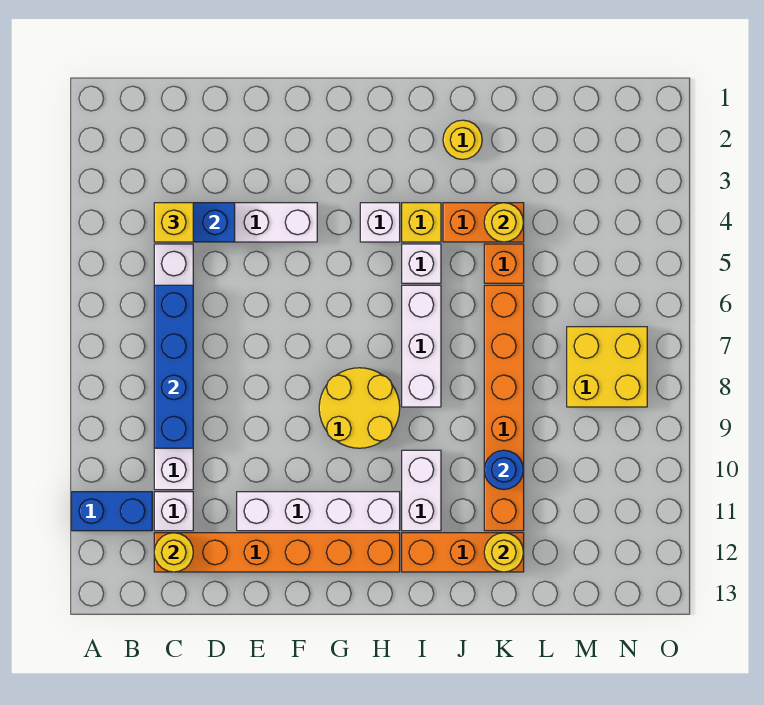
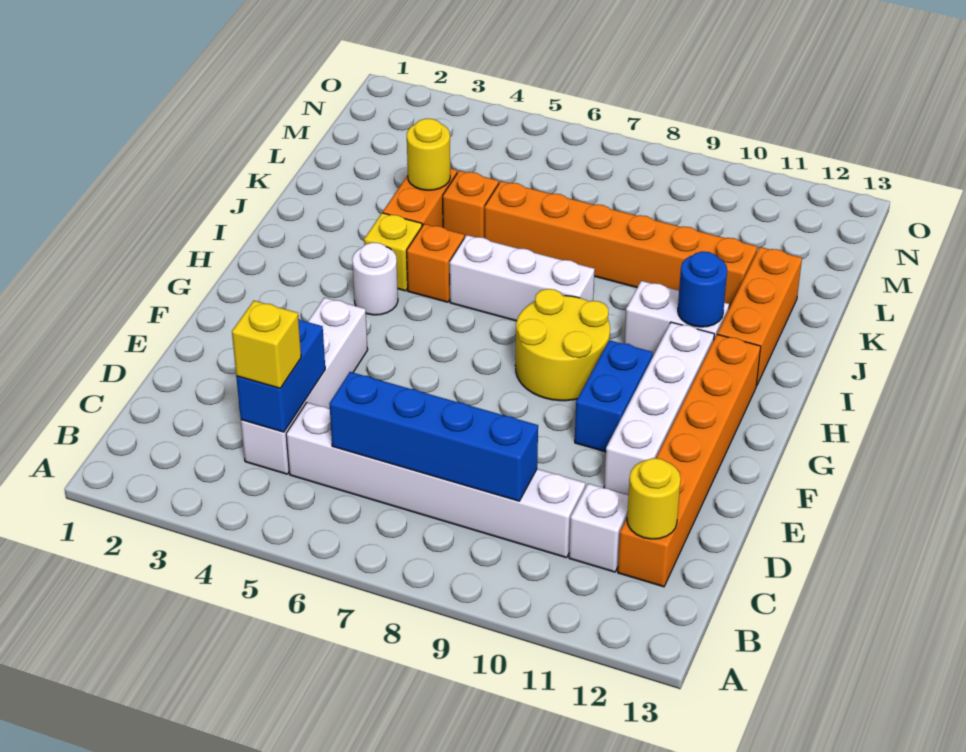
blue brick A11:B11 level 1 -> blue brick F10:G10 level 1
white brick H4 level 1 -> white round brick H4 level 1
white brick I5 level 1 -> orange brick I5 level 1
yellow round brick J2 level 1 -> none
blue round brick K10 level 2 -> blue round brick I11 level 2
yellow round brick K12 level 2 -> none
yellow brick M7:N8 level 1 -> none

